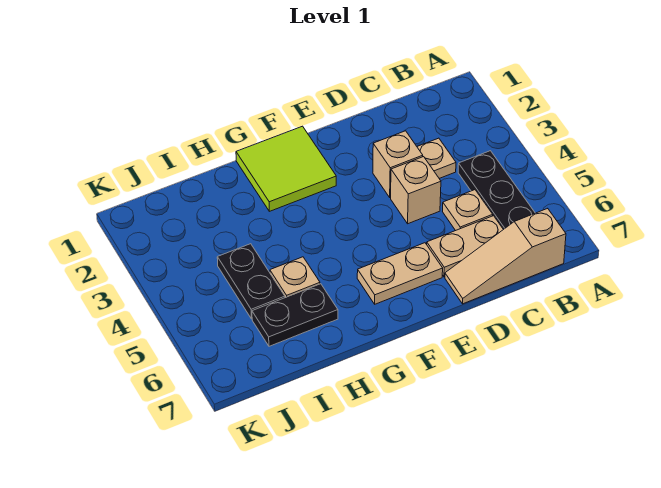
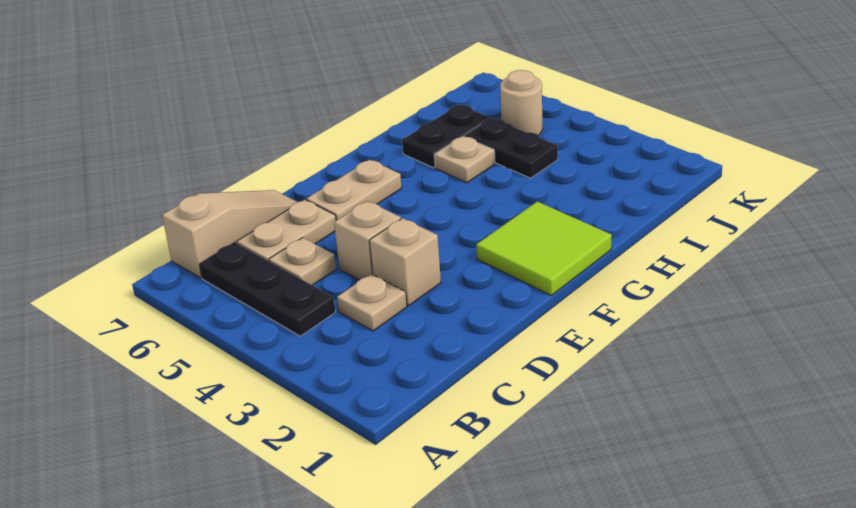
none -> tan round brick J5 level 1

